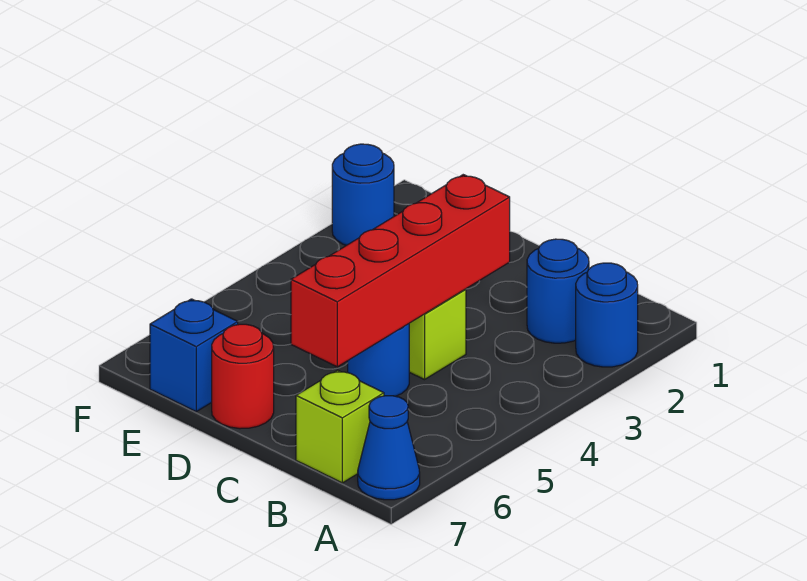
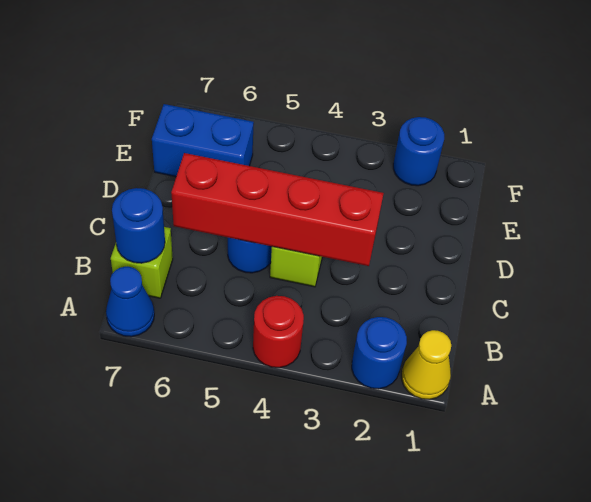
none -> yellow cone A1 level 1
blue round brick B2 level 1 -> blue round brick B7 level 2
red round brick D7 level 1 -> red round brick A4 level 1
blue brick E7 level 1 -> blue brick E6:E7 level 1

